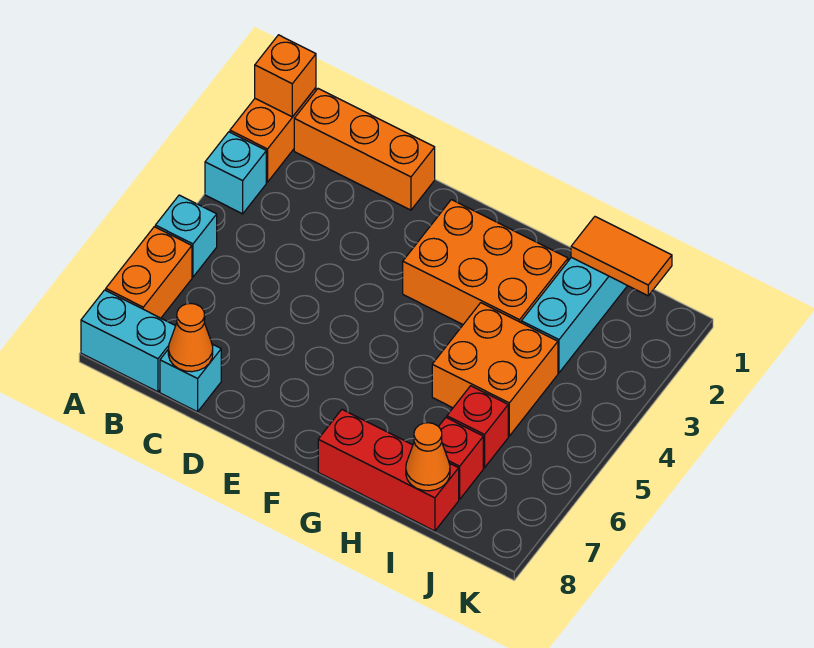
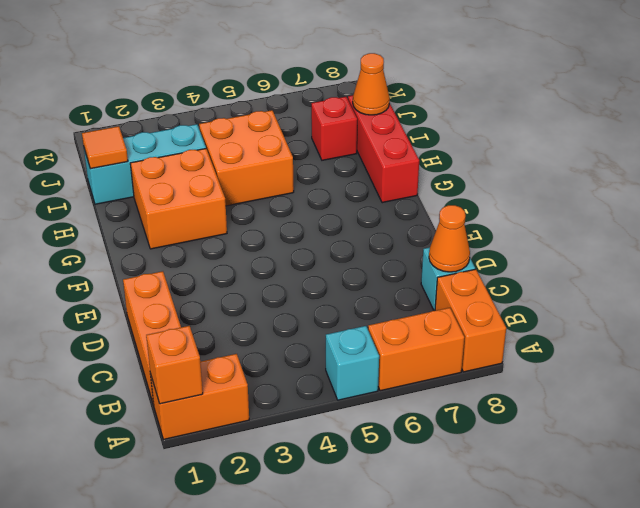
cyan brick A3 level 1 -> none
cyan brick A8:B8 level 1 -> orange brick A8:B8 level 1
orange brick F2:H3 level 1 -> orange brick G2:H3 level 1
orange tile I1:J1 level 2 -> orange tile I1 level 2
red brick I6 level 1 -> none

